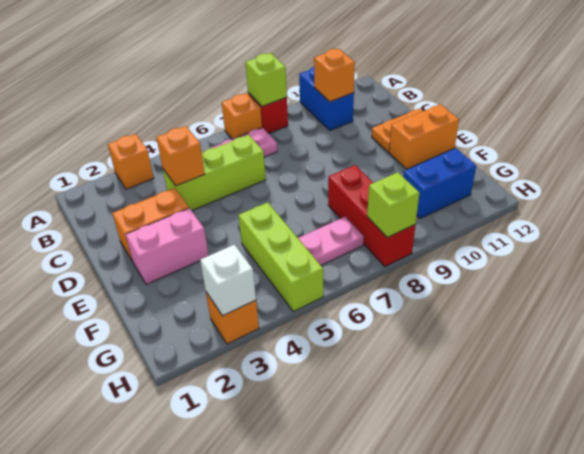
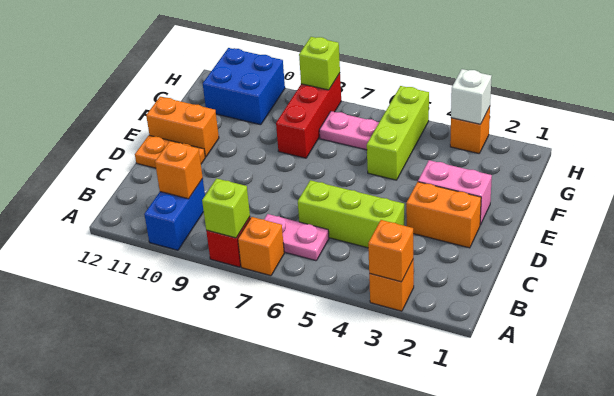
orange brick C4 level 2 -> orange brick A3 level 2
blue brick G10:G11 level 1 -> blue brick G10:H11 level 1

